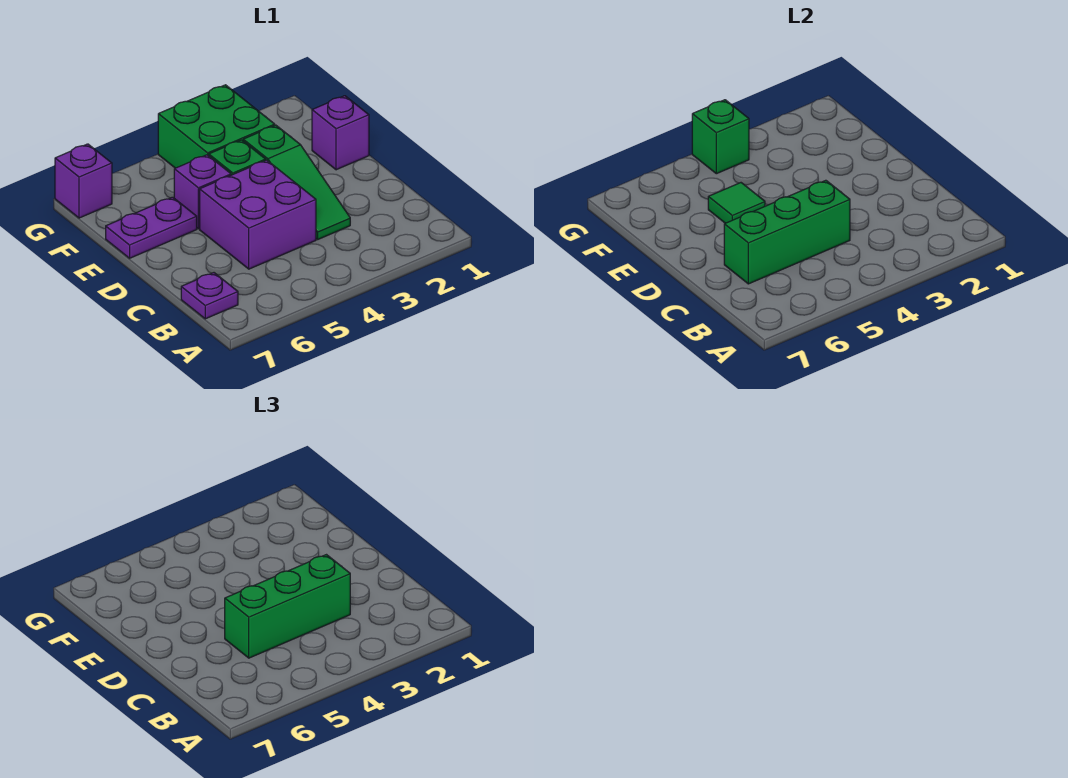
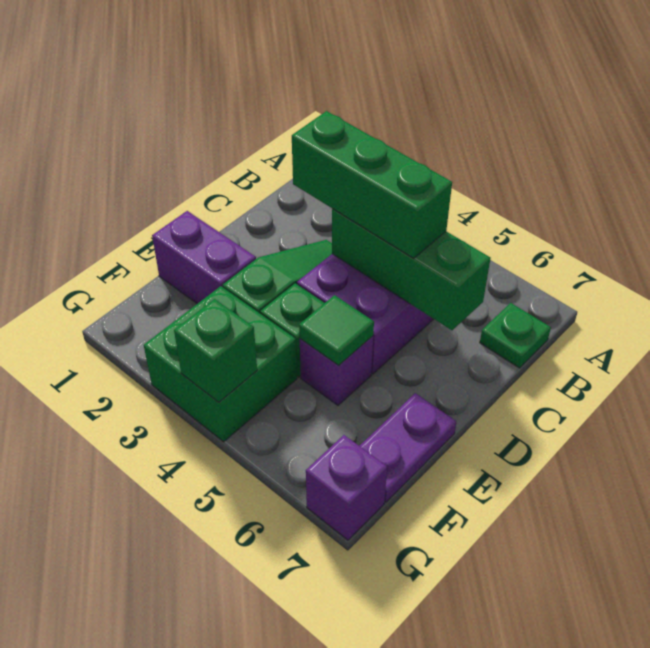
purple plate B7 level 1 -> green plate B7 level 1
purple brick E1 level 1 -> purple brick E1:E2 level 1
purple plate E6:E7 level 1 -> purple plate E7:F7 level 1

